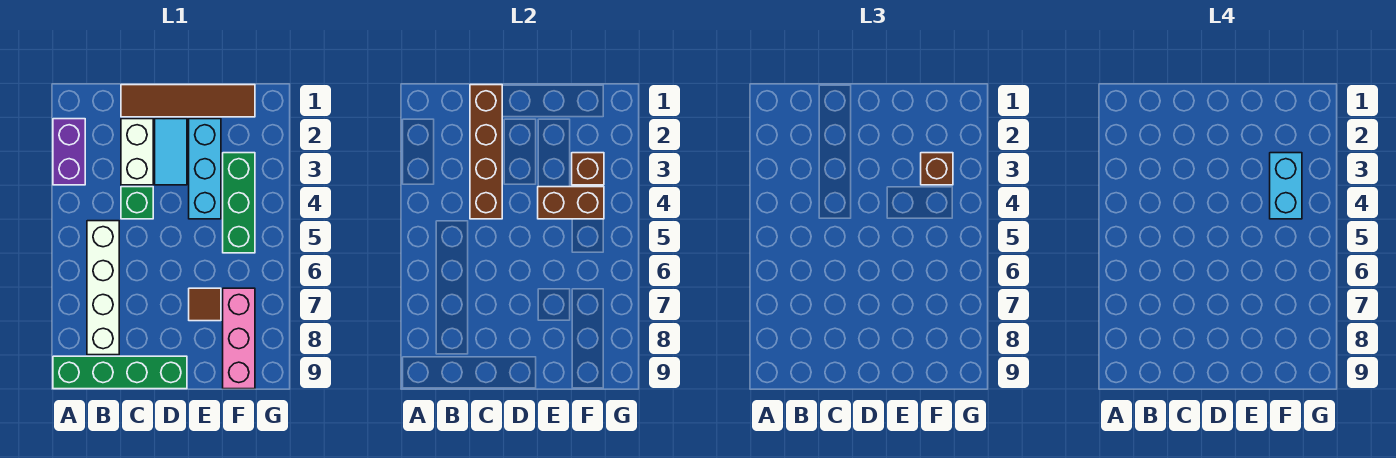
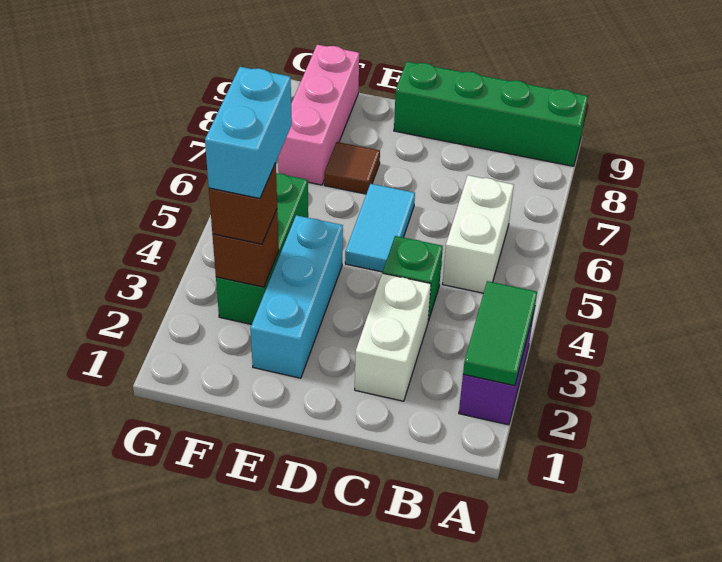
none -> green tile A2:A3 level 2
white brick B5:B8 level 1 -> white brick B5:B6 level 1
brown tile C1:F1 level 1 -> none
brown brick C1:C4 level 2 -> none
cyan tile D2:D3 level 1 -> cyan tile D5:D6 level 1
brown brick E4:F4 level 2 -> none

